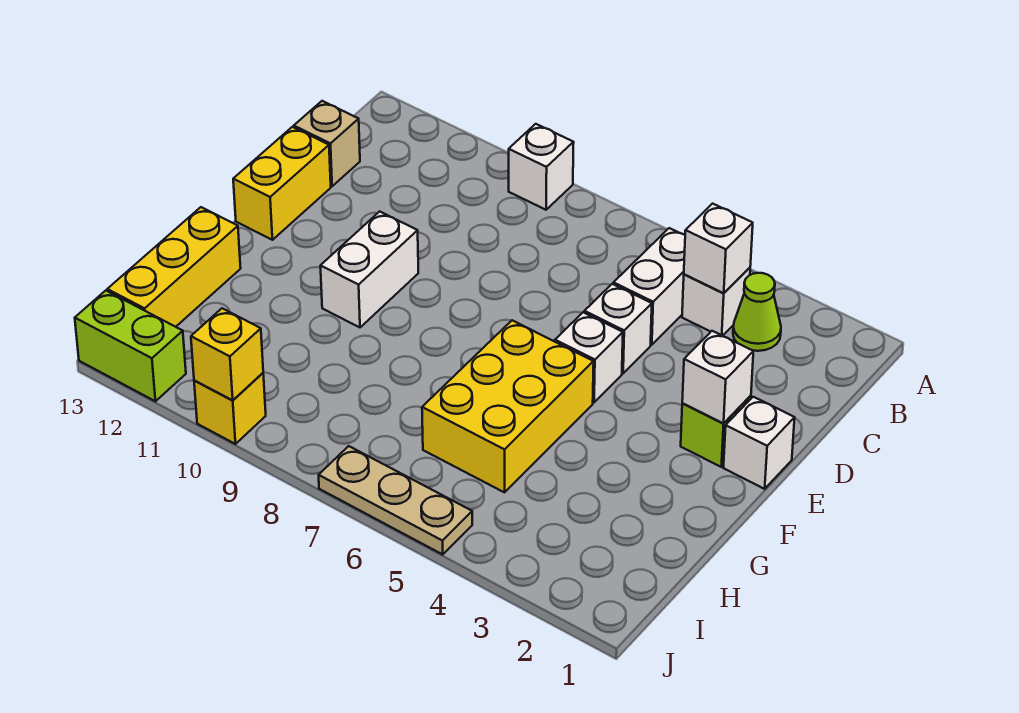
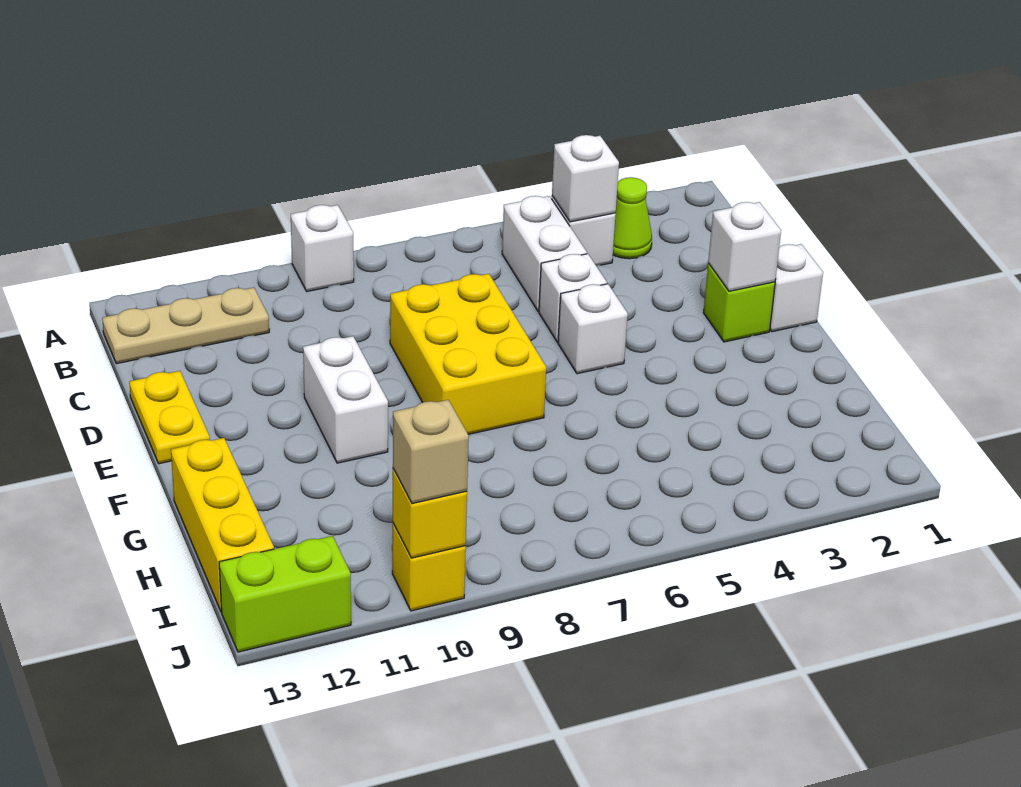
tan brick C13 level 1 -> tan brick J10 level 3
yellow brick D13:E13 level 1 -> yellow plate D13:E13 level 1
yellow brick F5:H6 level 1 -> yellow brick D7:F8 level 1
tan plate J5:J7 level 1 -> tan plate B11:B13 level 1

